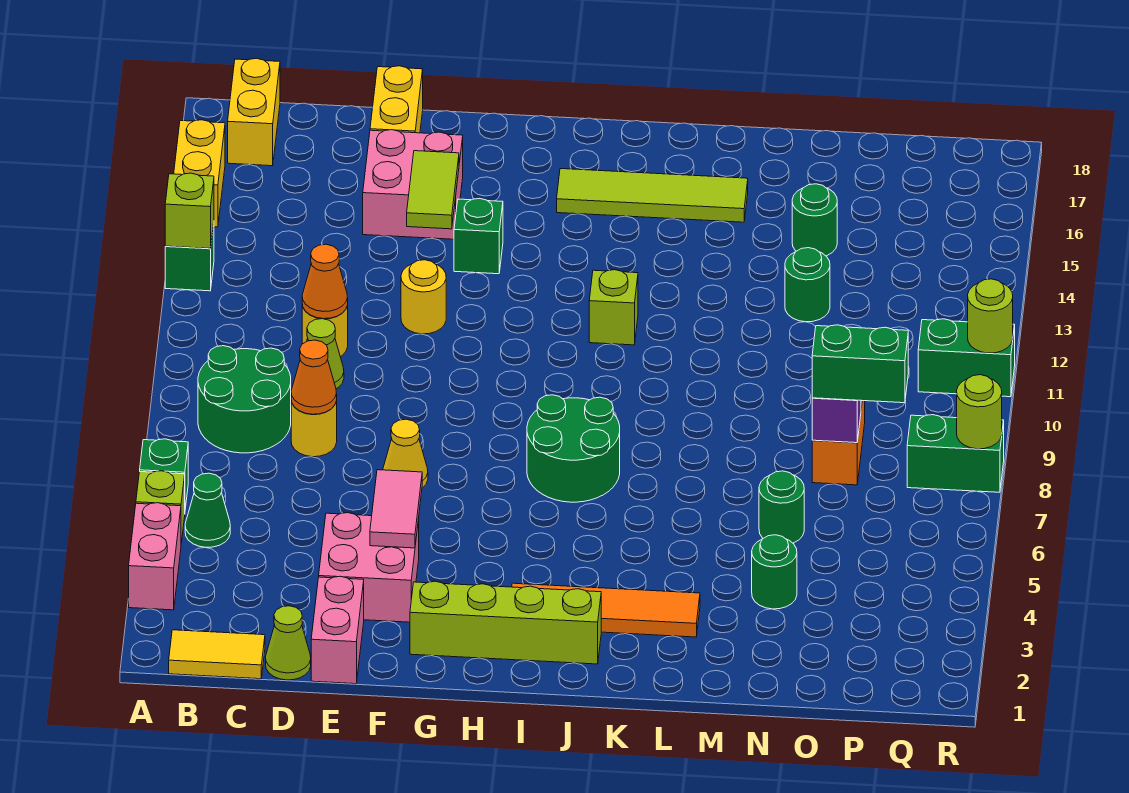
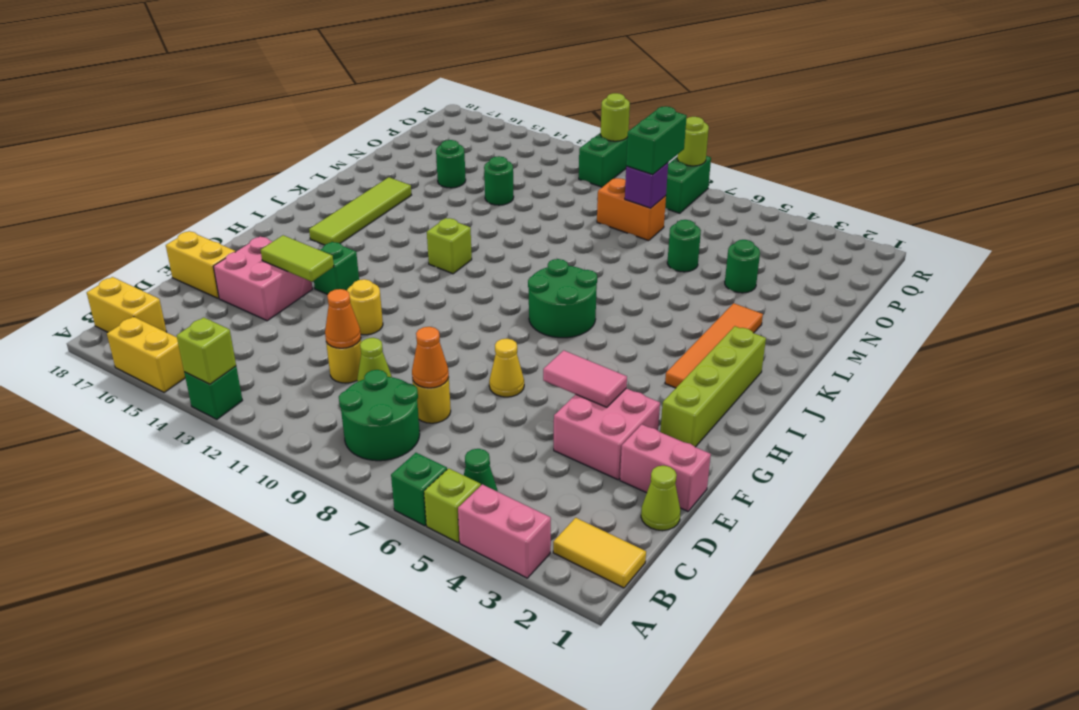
yellow tile B1:C1 level 1 -> yellow tile B1:B2 level 1

